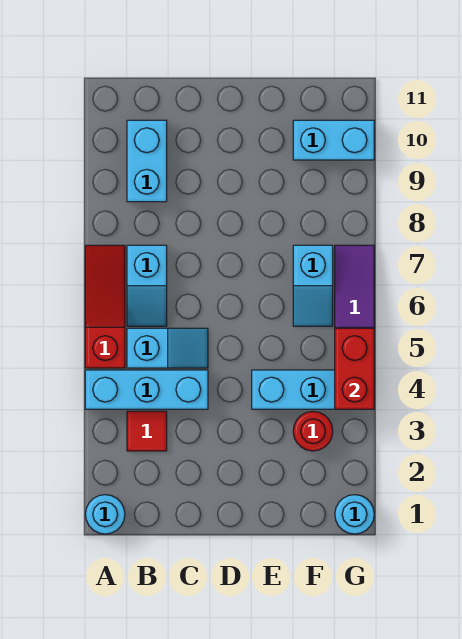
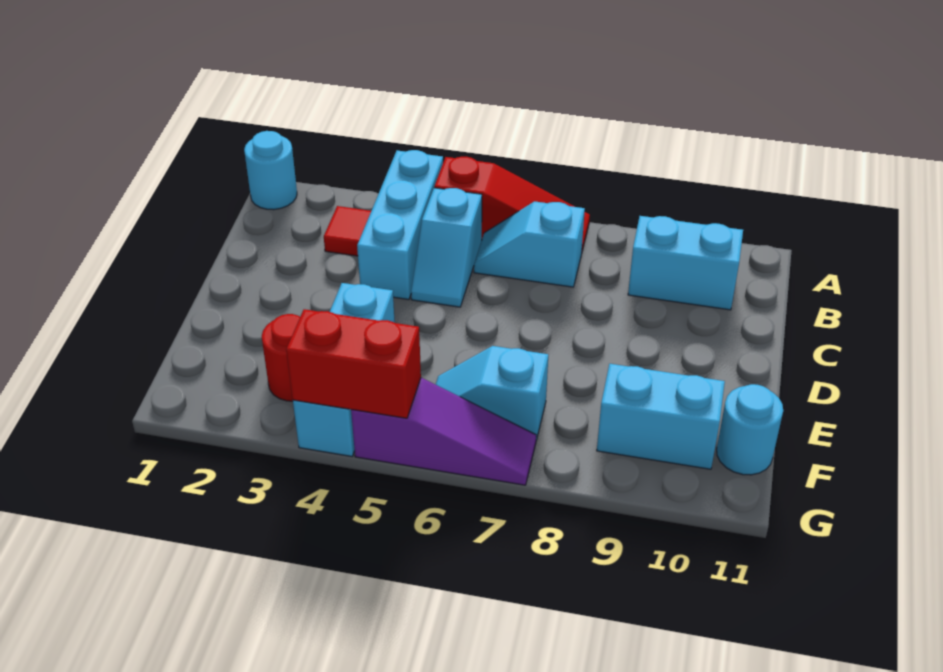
cyan brick F10:G10 level 1 -> cyan brick F9:F10 level 1
cyan round brick G1 level 1 -> cyan round brick F11 level 1

